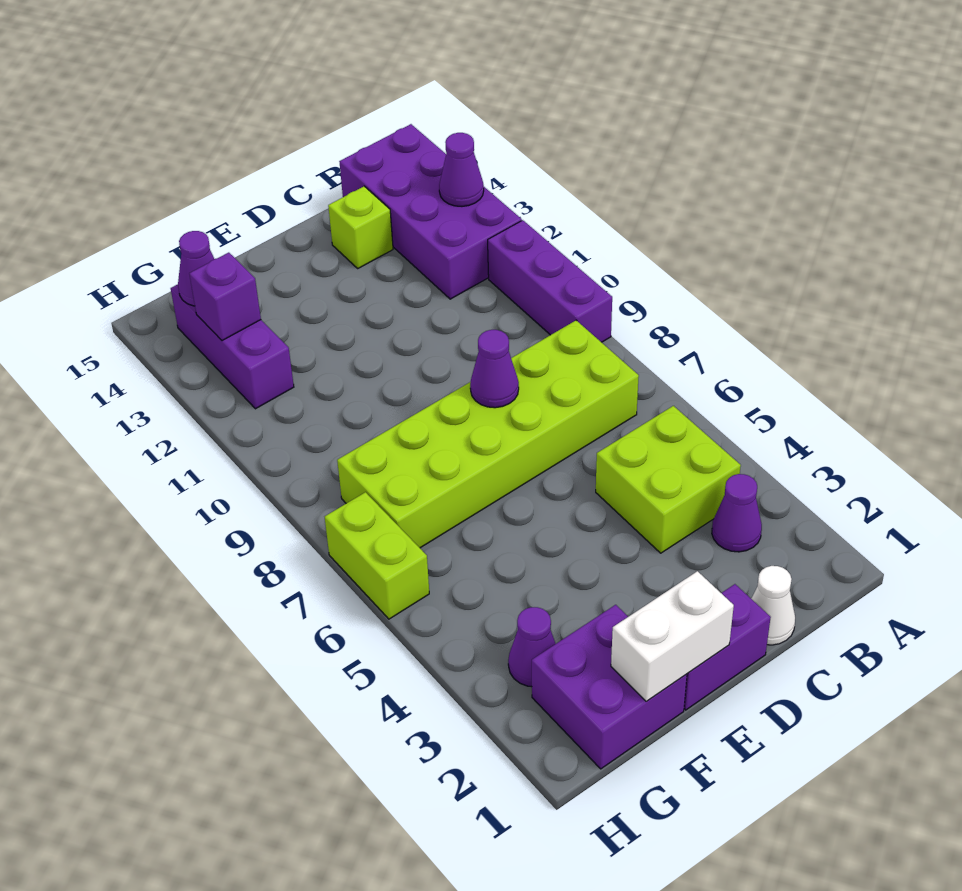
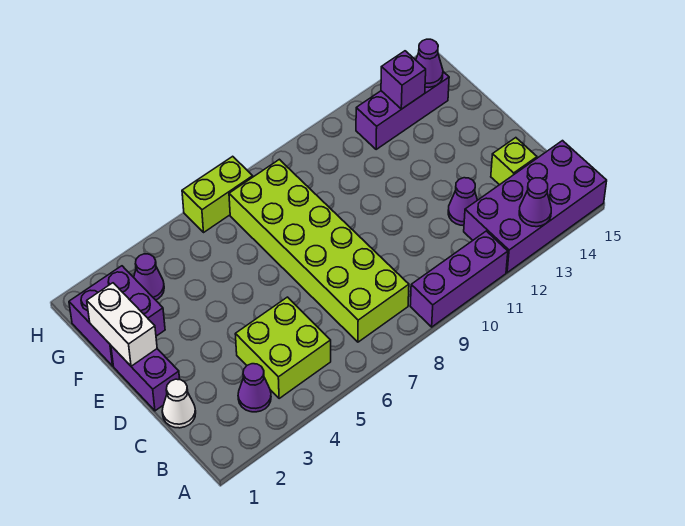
purple cone D8 level 2 -> purple cone C12 level 1

